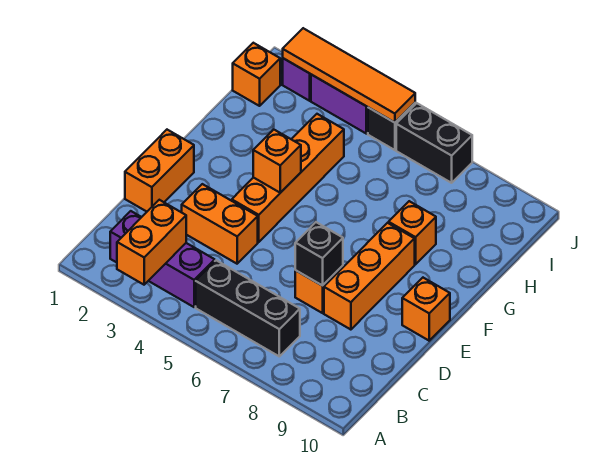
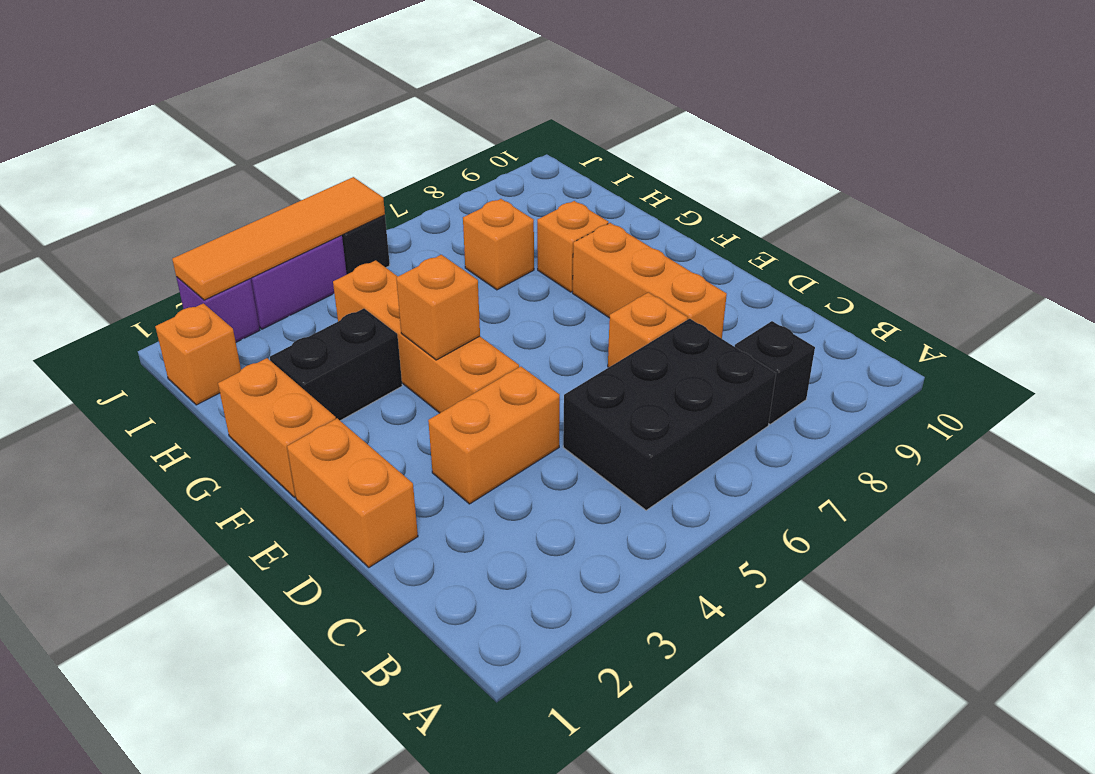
orange brick A3:B3 level 2 -> orange brick F1:G1 level 1
purple brick B2:B4 level 1 -> none
black brick B5:B7 level 1 -> black brick B5:C7 level 1
black brick D7 level 2 -> black brick B8 level 1
orange brick E10 level 1 -> orange brick H7 level 1
black brick J6:J7 level 1 -> black brick G2:G3 level 1

